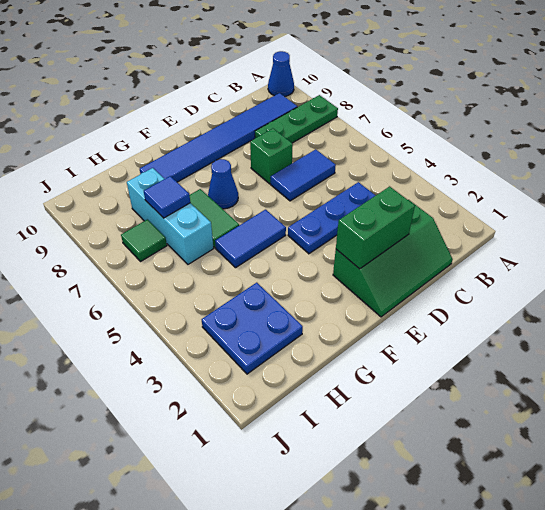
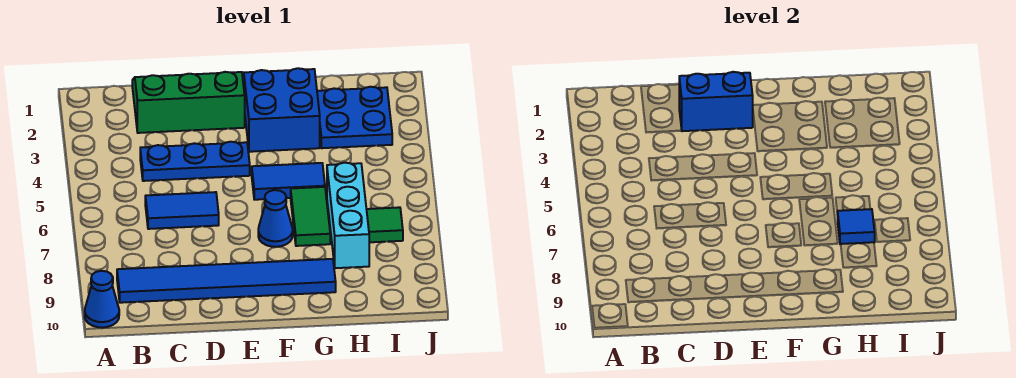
green plate A8:C8 level 1 -> none
green brick D2:E2 level 2 -> blue brick D2:E2 level 2
green brick D7 level 1 -> none
none -> blue brick F2:G3 level 1

